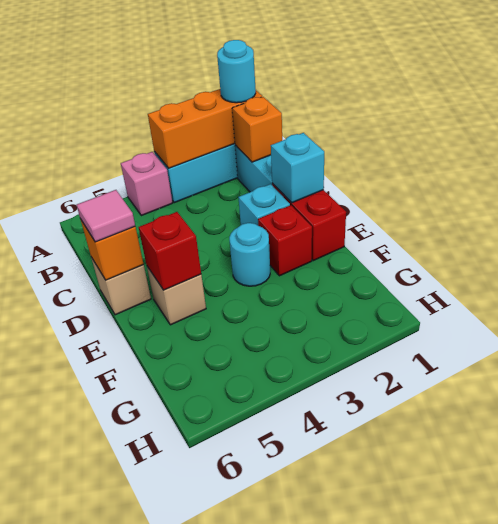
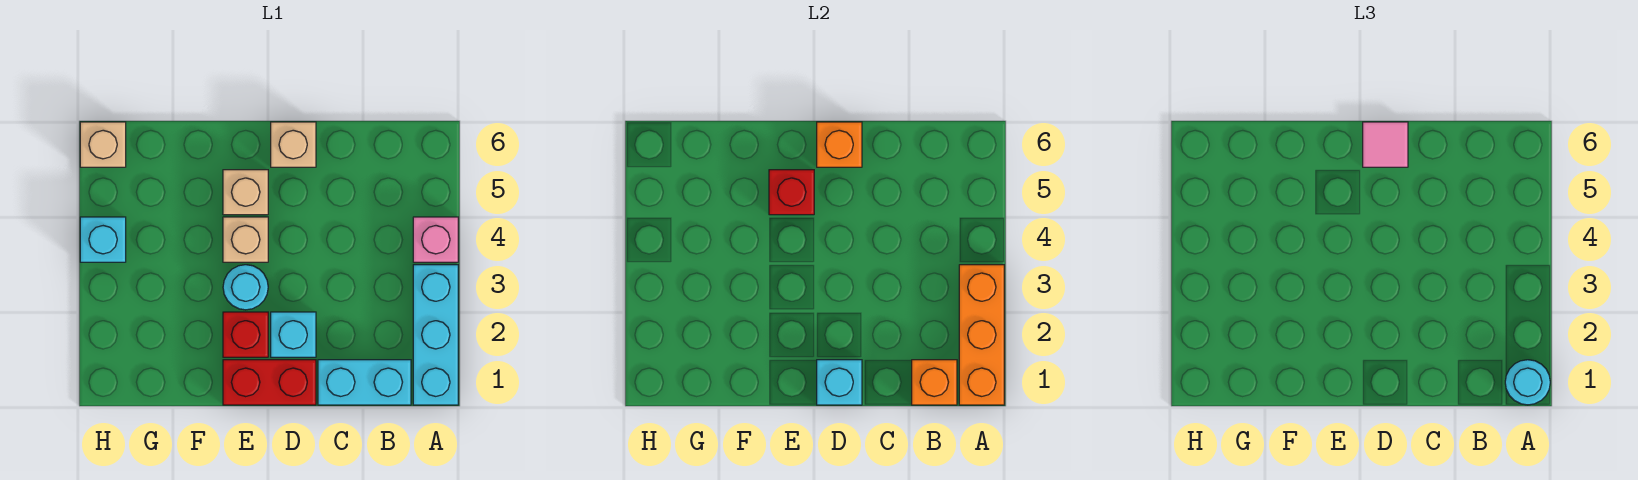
none -> tan brick E4 level 1
none -> cyan brick H4 level 1
none -> tan brick H6 level 1

